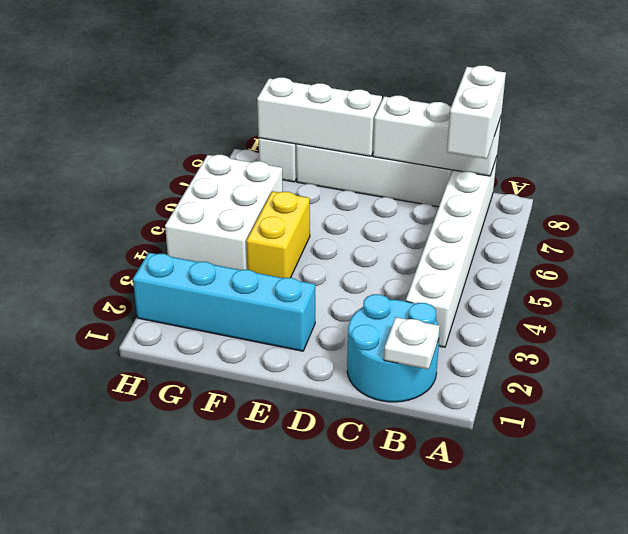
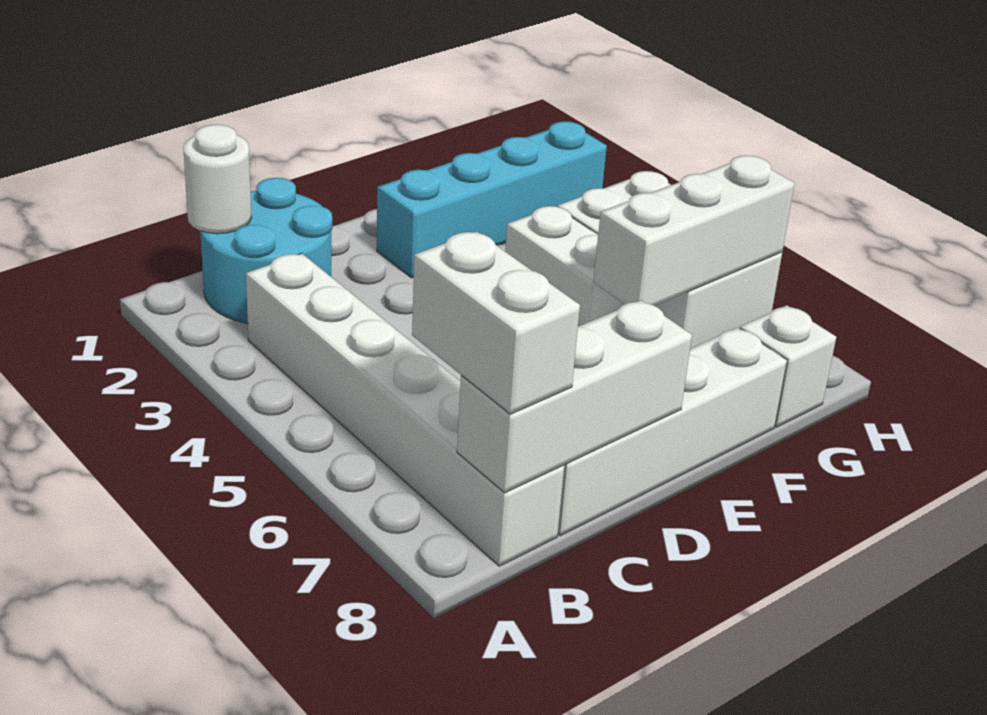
white plate B1 level 2 -> white round brick B1 level 2
white brick E8:G8 level 2 -> white brick F6:H6 level 2
yellow brick F4:F5 level 1 -> white brick F4:F5 level 1

